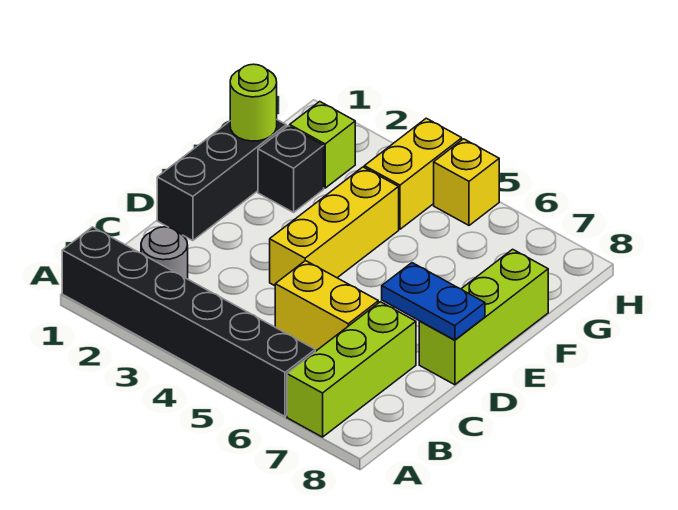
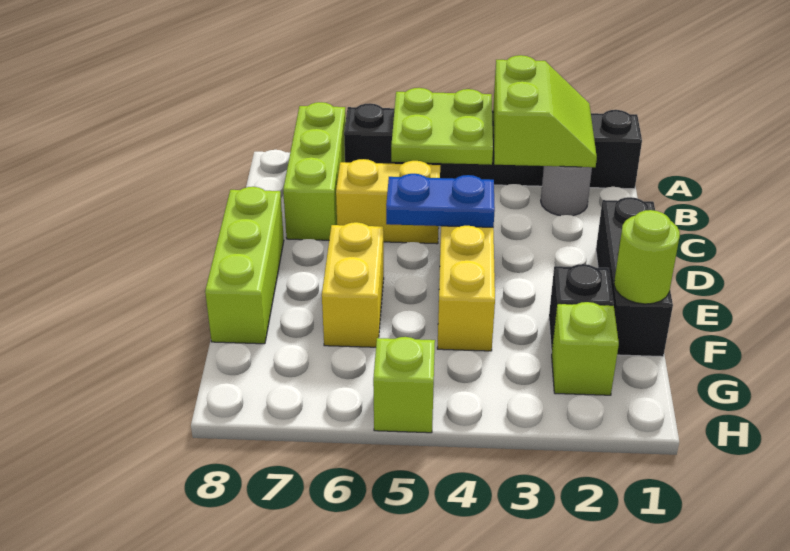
none -> lime slope A2:B3 level 2 top 3
none -> lime plate A4:B5 level 2
blue plate D7:D8 level 2 -> blue plate D4:D5 level 2
yellow brick G4:H4 level 1 -> yellow brick E6:F6 level 1
yellow brick H5 level 1 -> lime brick H5 level 1

